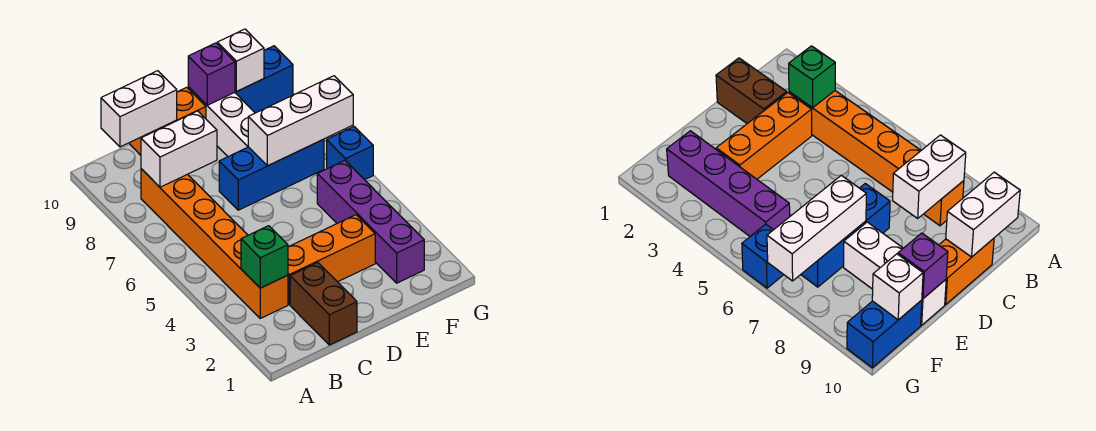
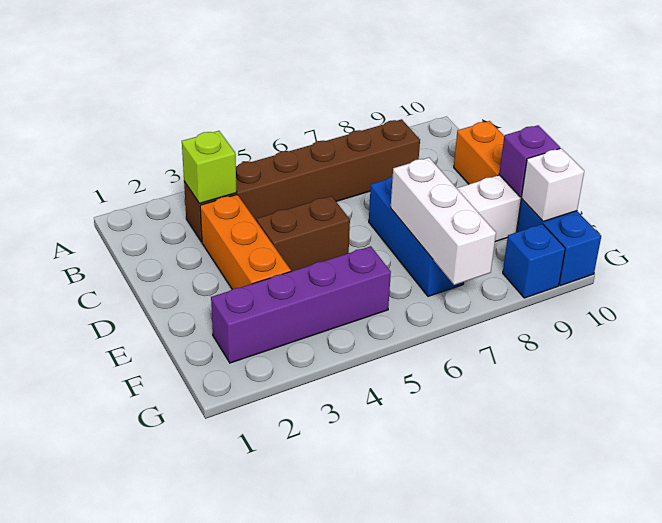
orange brick B3:B8 level 1 -> brown brick B3:B8 level 1
green brick B3 level 2 -> lime brick B3 level 2
white brick B8:C8 level 2 -> none
white brick B10:C10 level 2 -> none
brown brick C1:C2 level 1 -> brown brick D4:D5 level 1
blue brick G6 level 1 -> blue brick G9 level 1

